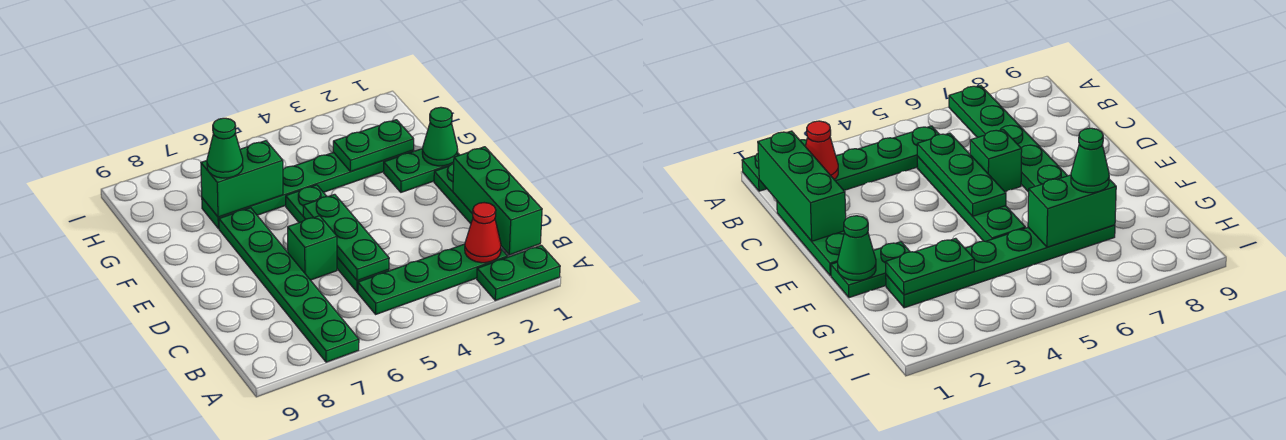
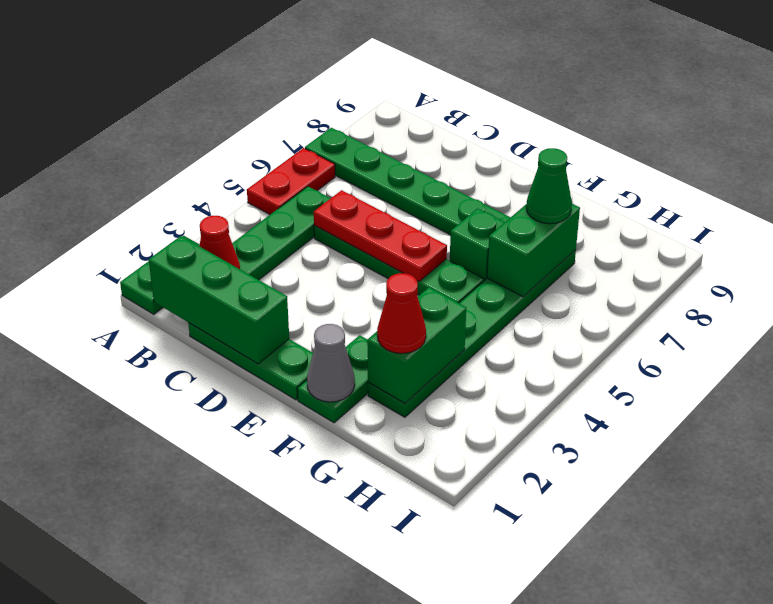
none -> red plate A5:A6 level 1
green plate C5:E5 level 2 -> red plate C5:E5 level 2
green brick D6 level 1 -> green brick F6 level 1
green cone F1 level 2 -> grey cone F1 level 2
green plate G2:G3 level 2 -> green brick G2:G3 level 2
none -> red cone G2 level 3

